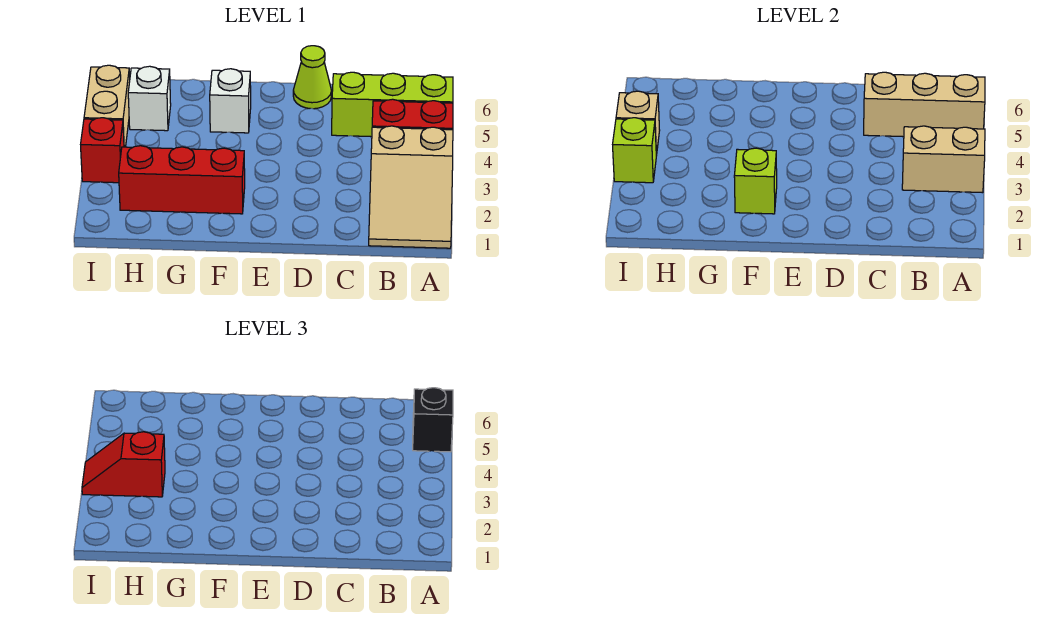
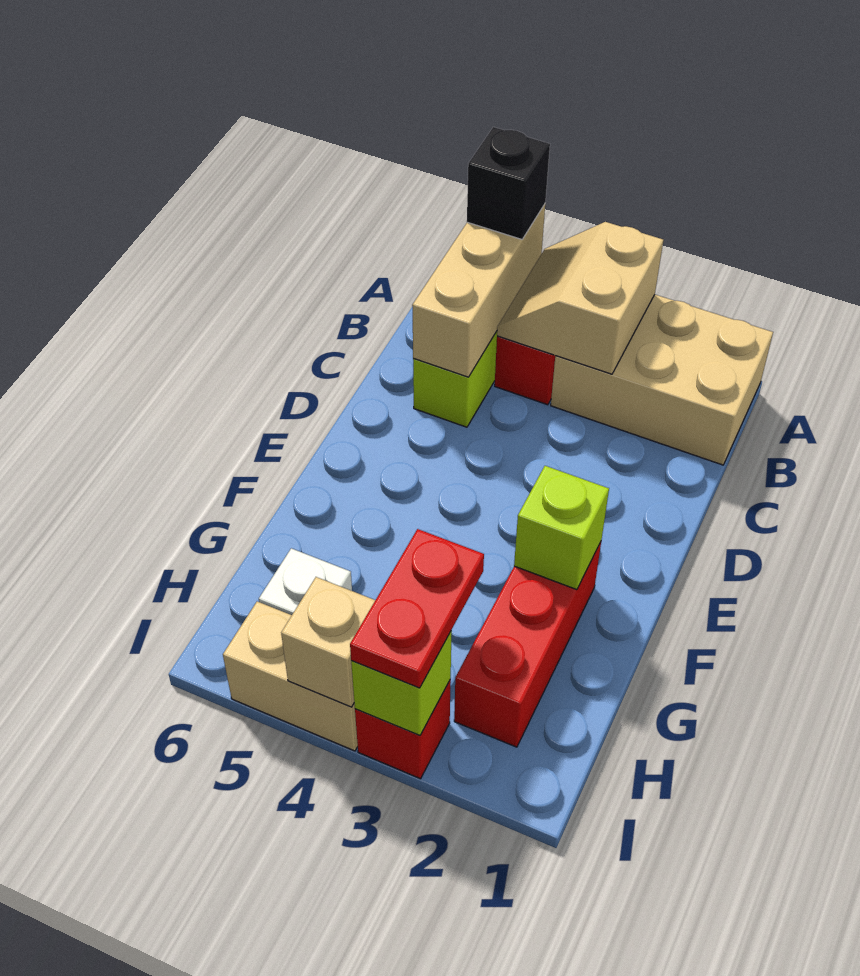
tan slope A1:B3 level 1 top 3 -> tan brick A1:B3 level 1
lime cone D6 level 1 -> none
white brick F5 level 1 -> none
red slope H3:I3 level 3 top H -> red plate H3:I3 level 3

